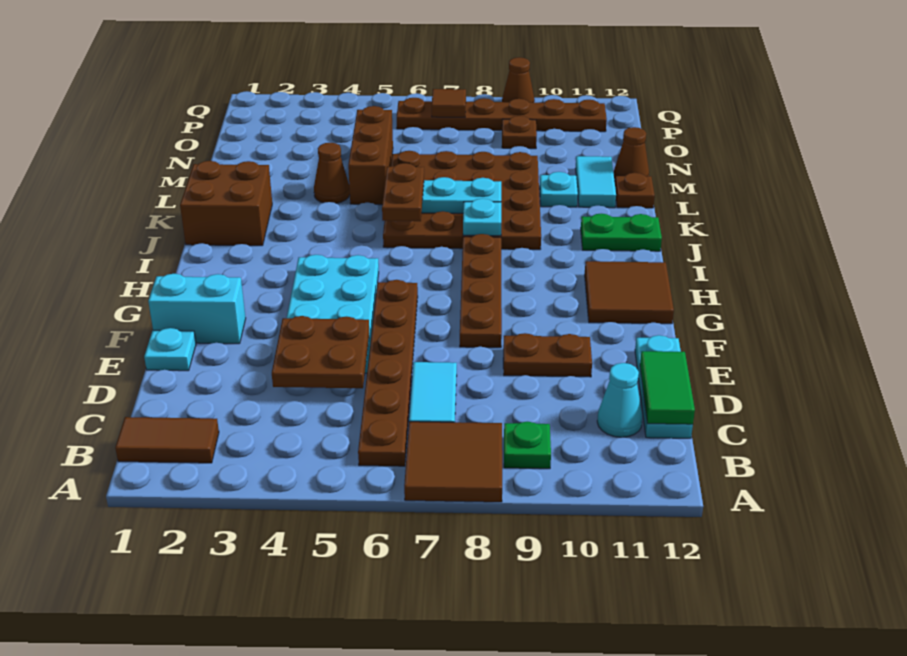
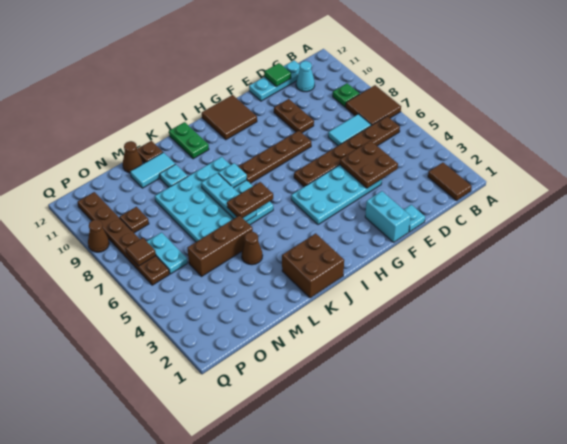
green tile C12:D12 level 2 -> green tile D12 level 2
brown plate J6:M9 level 1 -> cyan plate J6:M9 level 1
none -> cyan plate O6:O7 level 1

